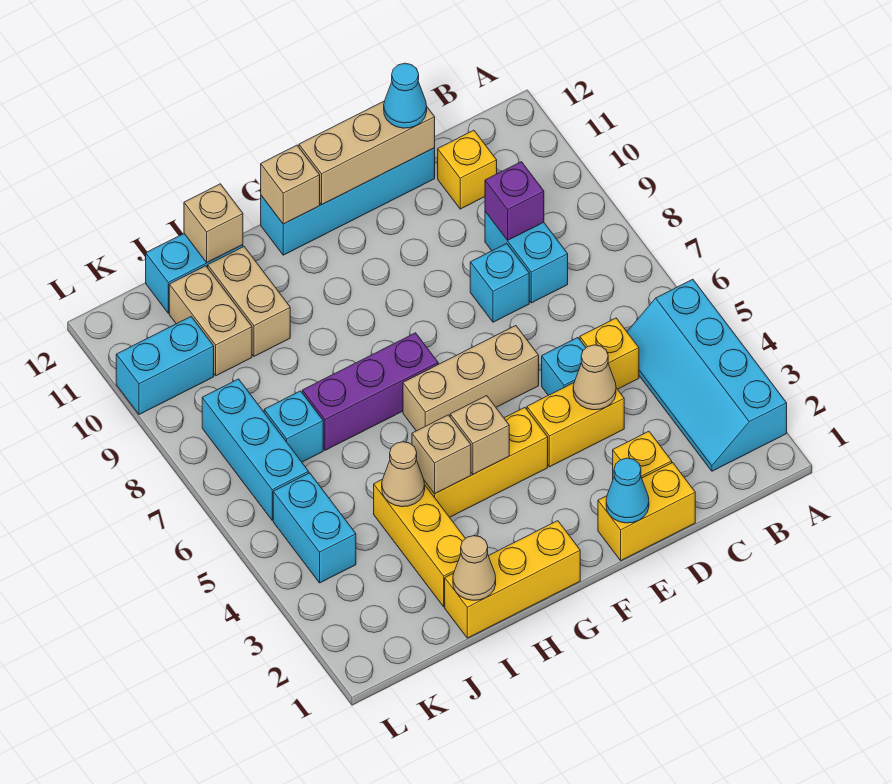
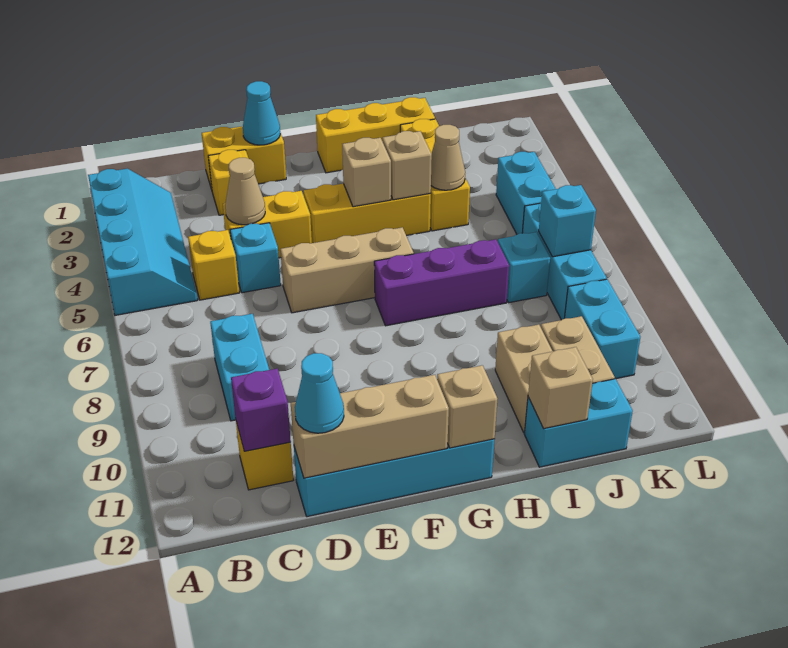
purple brick C9 level 2 -> purple brick C11 level 2
cyan brick D8 level 1 -> cyan brick K7 level 2
tan cone I1 level 2 -> none
cyan brick K10:L10 level 1 -> cyan brick K9:K10 level 1

